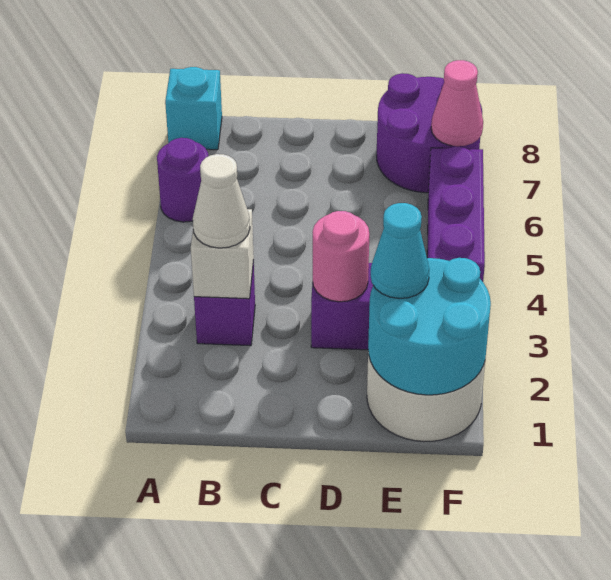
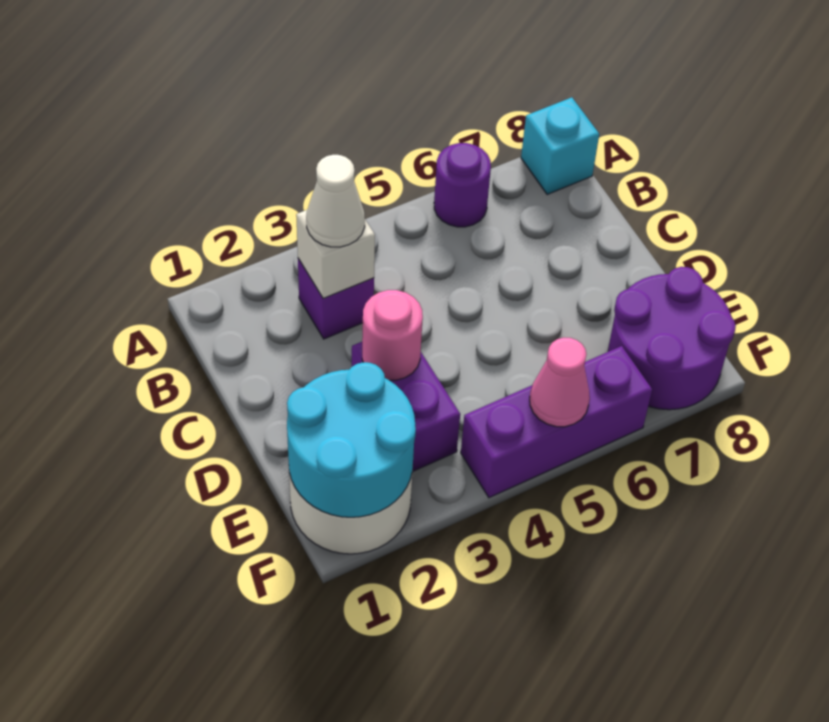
cyan cone E2 level 3 -> none
pink cone F7 level 2 -> pink cone F5 level 2

